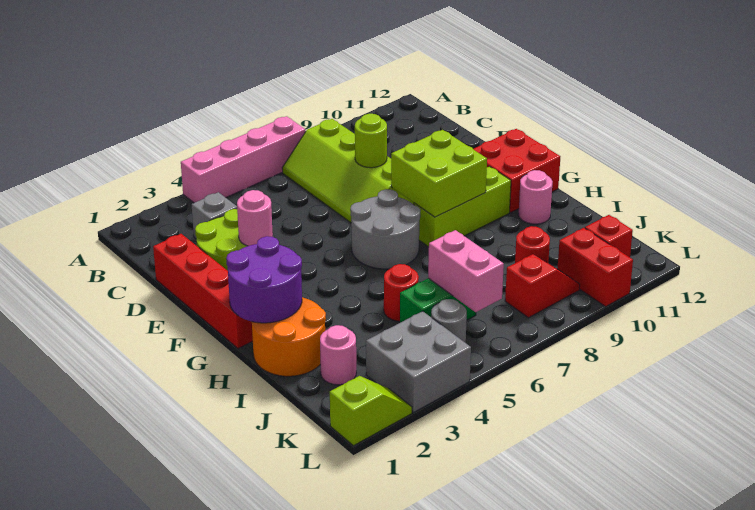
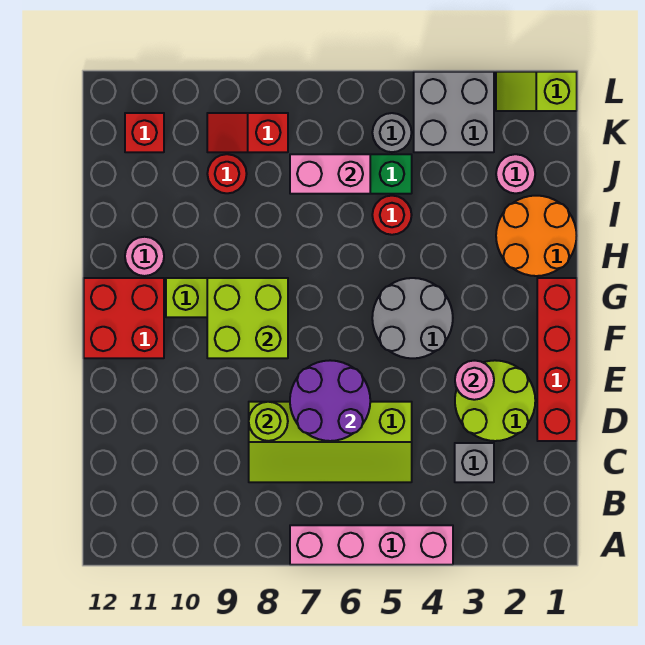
lime slope B7:E8 level 1 top 8 -> lime slope C5:D8 level 1 top D
grey round brick F6:G7 level 1 -> grey round brick F4:G5 level 1
purple round brick G1:H2 level 2 -> purple round brick D6:E7 level 2
pink brick J6:K6 level 2 -> pink brick J6:J7 level 2
red brick K10:L10 level 1 -> none

